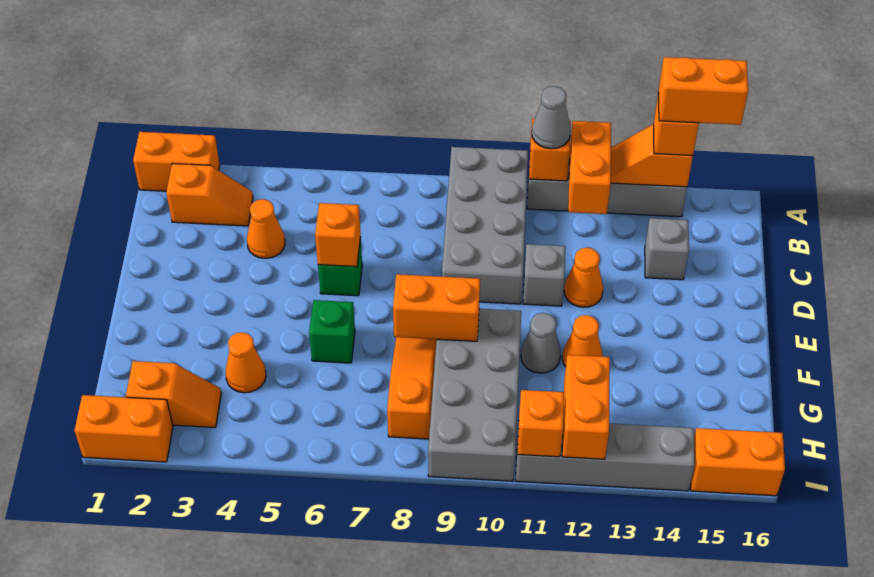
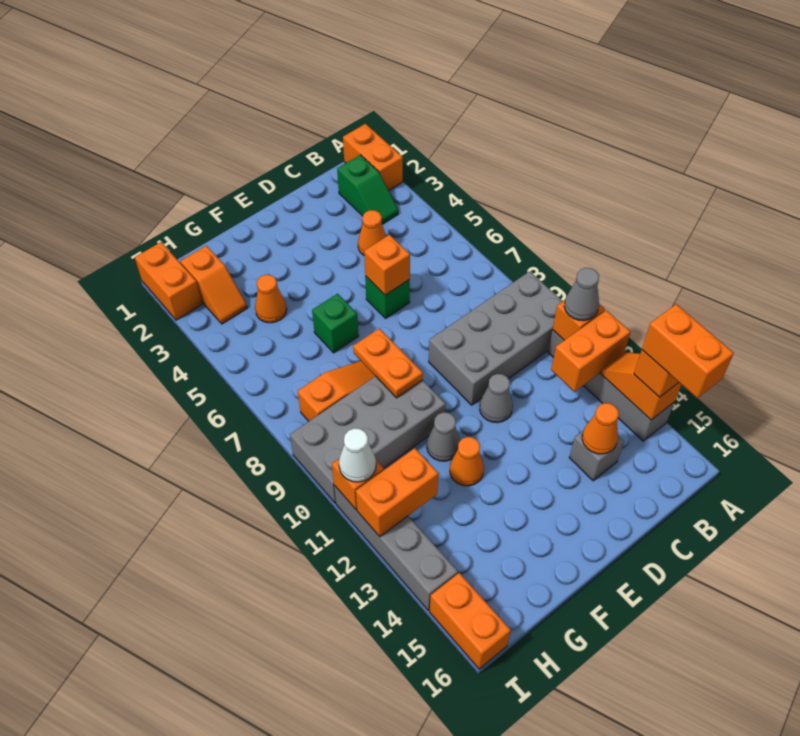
orange slope B2:B3 level 1 top 2 -> green slope B2:B3 level 1 top 2
grey brick D11 level 1 -> grey cone D11 level 1
orange cone D12 level 1 -> orange cone C14 level 2
orange brick F8:F9 level 2 -> orange plate F8:F9 level 2
none -> white cone I11 level 3

